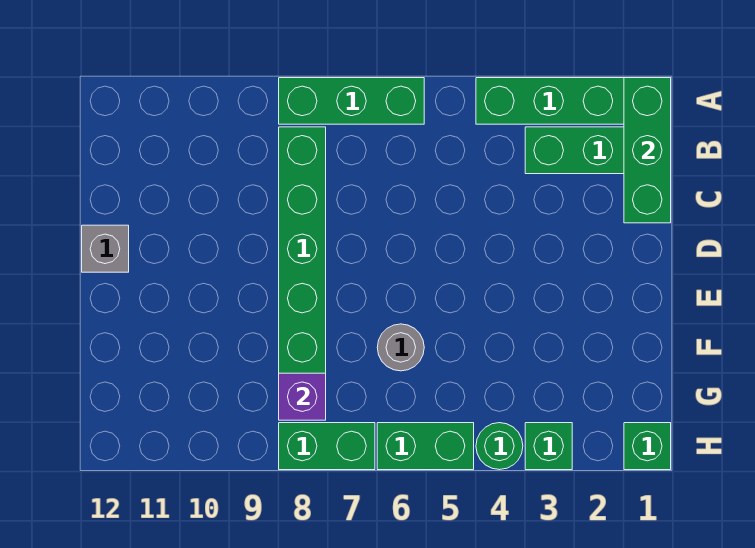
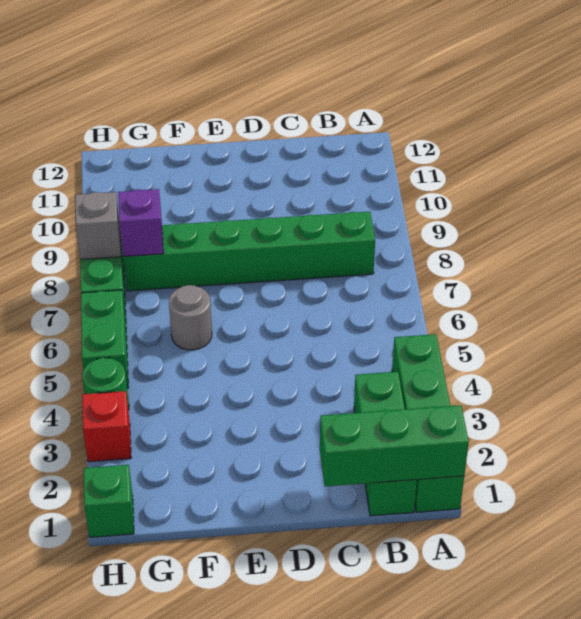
green brick A6:A8 level 1 -> none
grey brick D12 level 1 -> grey brick H8 level 2
green brick H3 level 1 -> red brick H3 level 1

